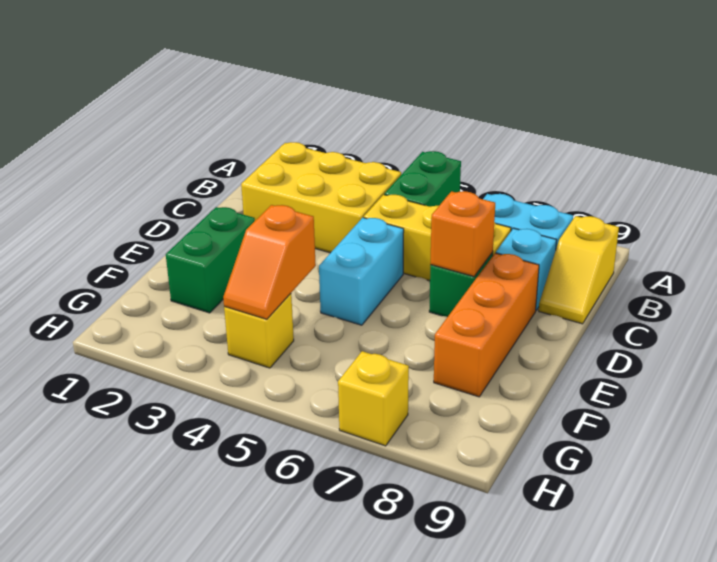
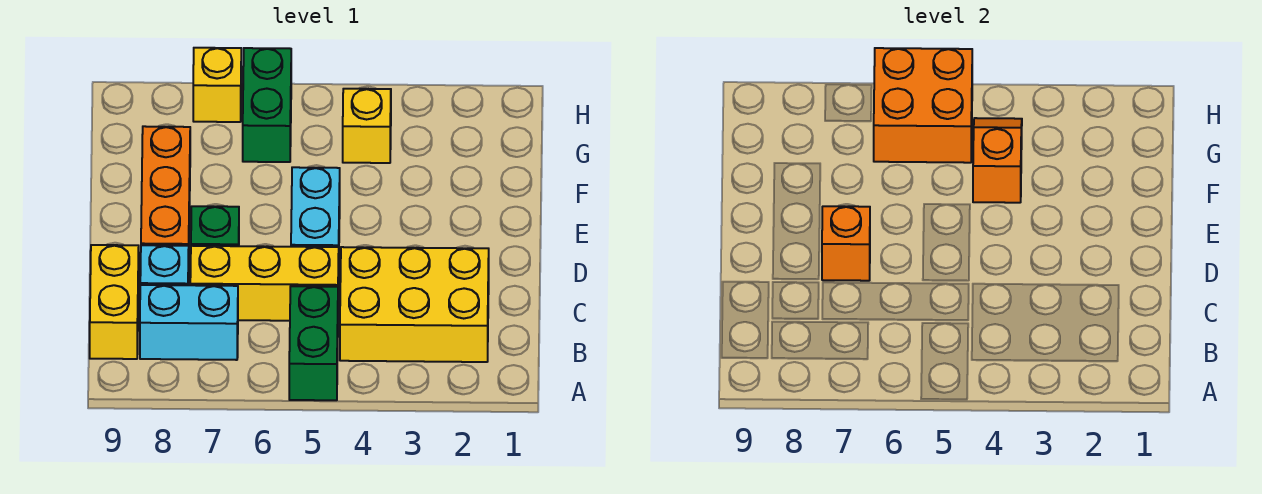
yellow slope B9:C9 level 1 top B -> yellow brick B9:C9 level 1
green brick E2:F2 level 1 -> green brick G6:H6 level 1
none -> orange brick G5:H6 level 2

